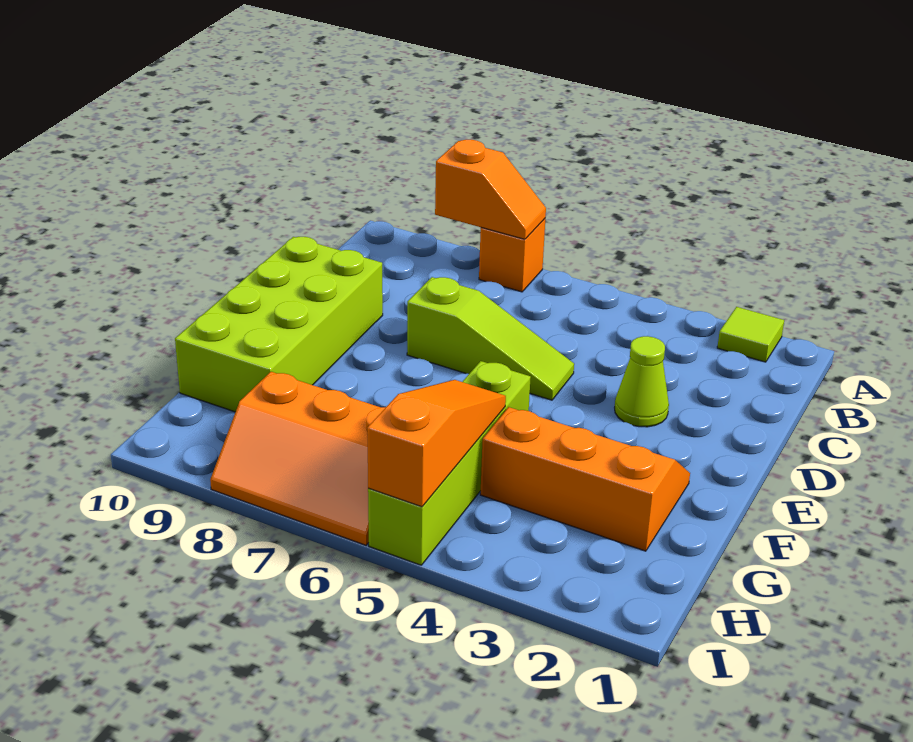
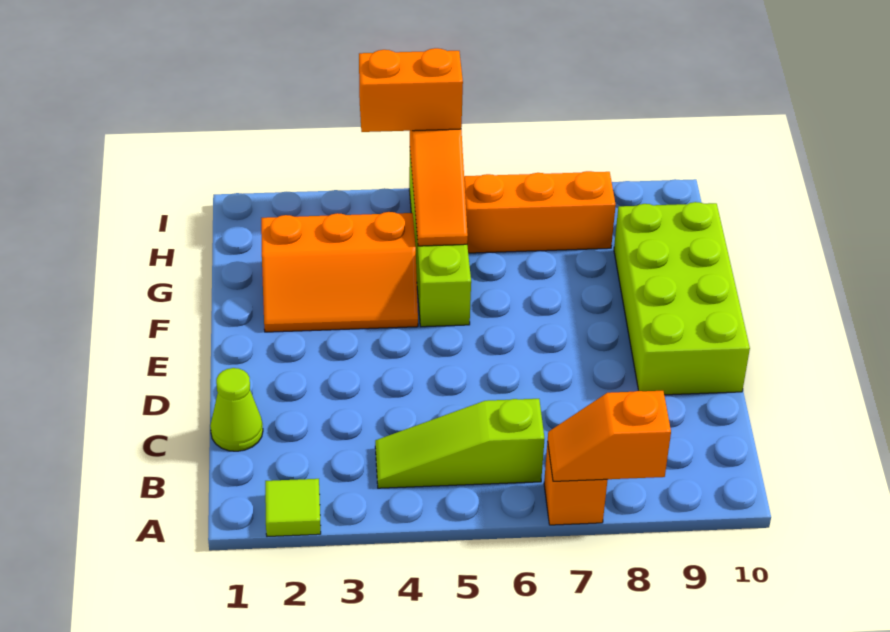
lime cone D3 level 1 -> lime cone C1 level 1
lime slope D5:D7 level 1 top 7 -> lime slope B4:B6 level 1 top 6
none -> orange brick I4:I5 level 3

